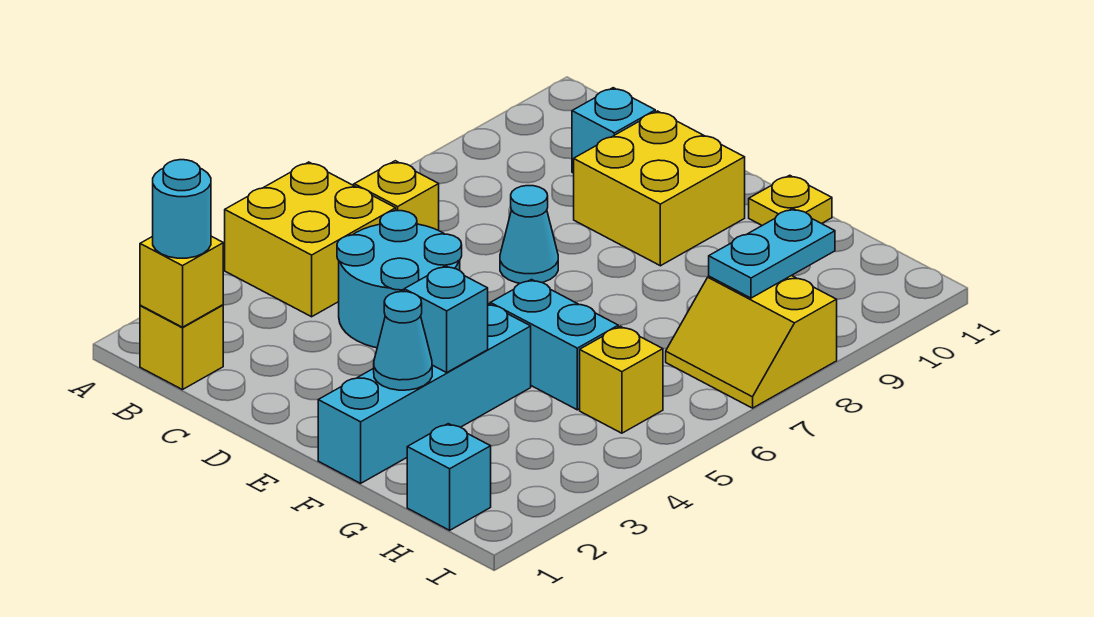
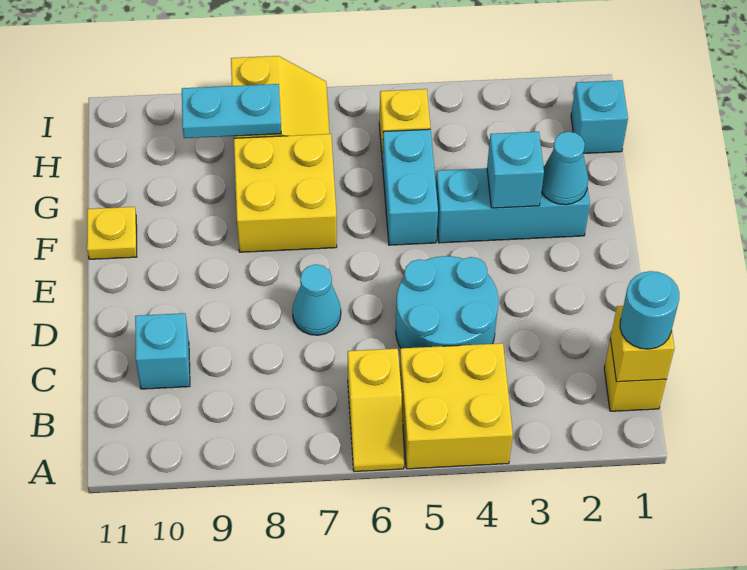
yellow brick D9:E10 level 1 -> yellow brick F7:G8 level 1
cyan brick F1:F4 level 1 -> cyan brick F2:F4 level 1

